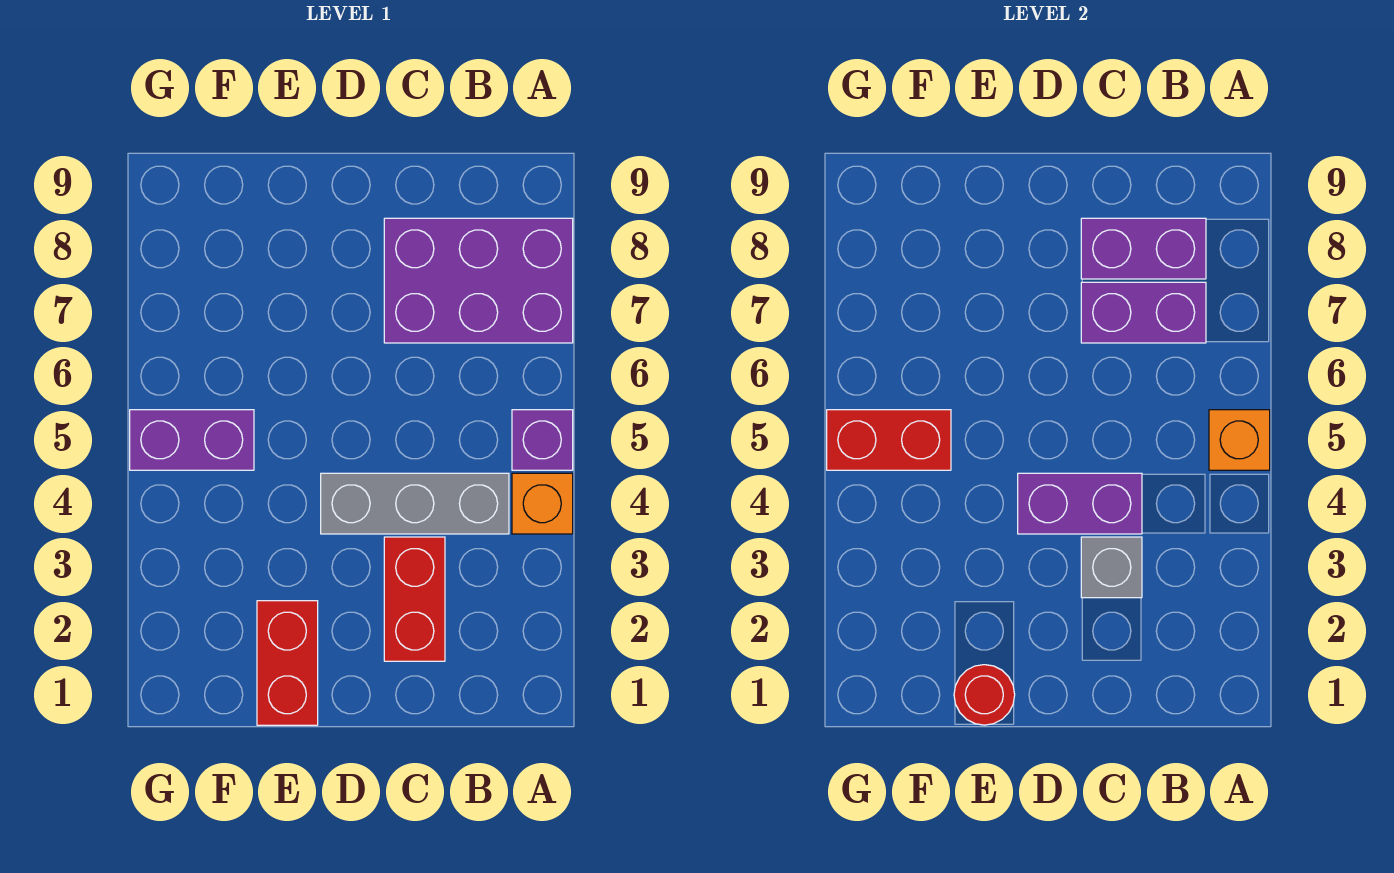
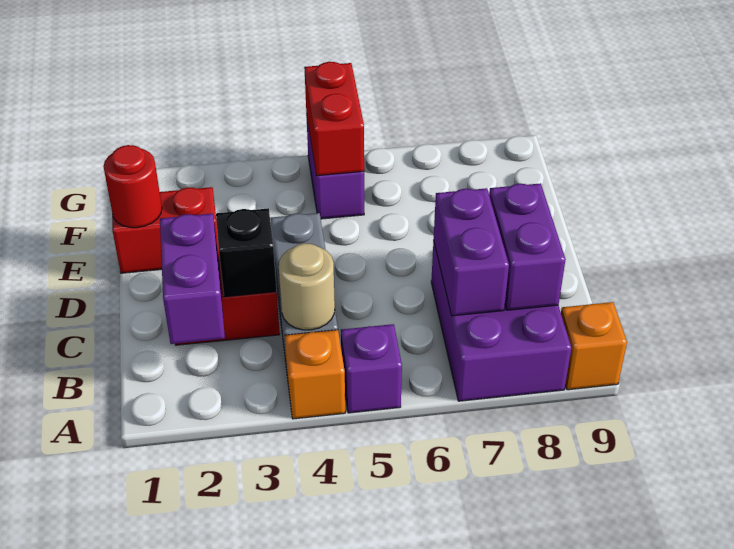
orange brick A5 level 2 -> orange brick A9 level 1
none -> tan round brick B4 level 2
grey brick C3 level 2 -> black brick C3 level 2
purple brick C4:D4 level 2 -> purple brick B2:C2 level 2

